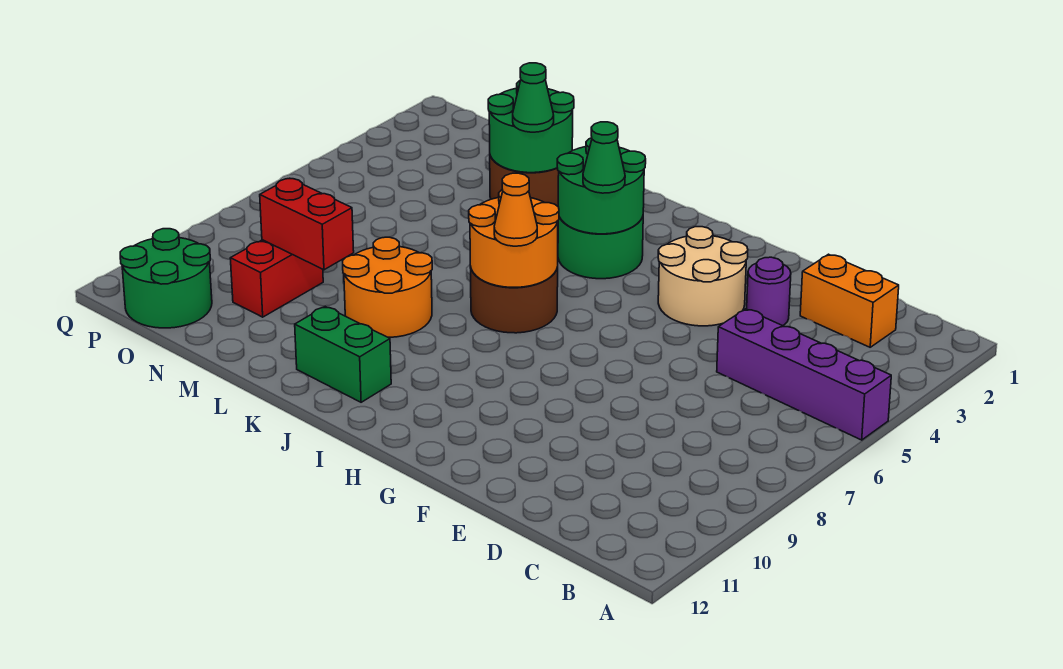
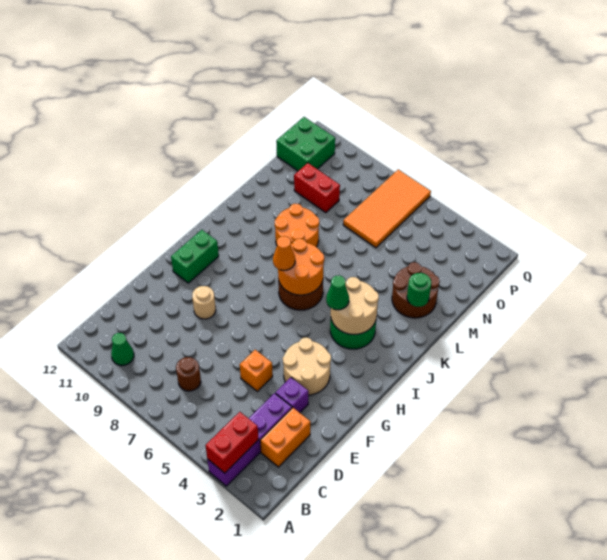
purple brick A5:D5 level 1 -> purple brick A3:D3 level 1
none -> brown round brick C7 level 1
purple round brick E3 level 1 -> purple brick E3 level 1
none -> orange brick E5 level 1
none -> tan round brick F9 level 1
green round brick I3:J4 level 2 -> tan round brick I3:J4 level 2
green brick J11:K11 level 1 -> green brick G11:H11 level 1
green round brick L2:M3 level 2 -> green round brick L2 level 2
green cone L3 level 3 -> green cone B10 level 1
red brick M9:N9 level 2 -> red brick A3:B3 level 2
none -> orange tile N6:Q7 level 1
green round brick O11:P12 level 1 -> green brick O11:P12 level 1

